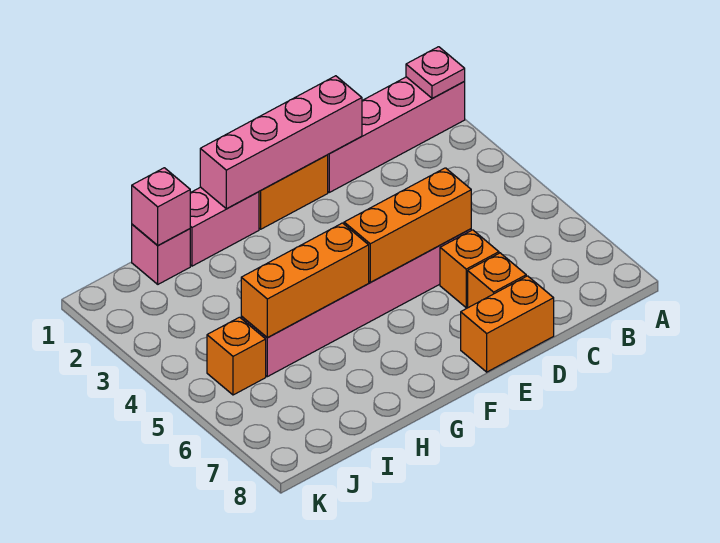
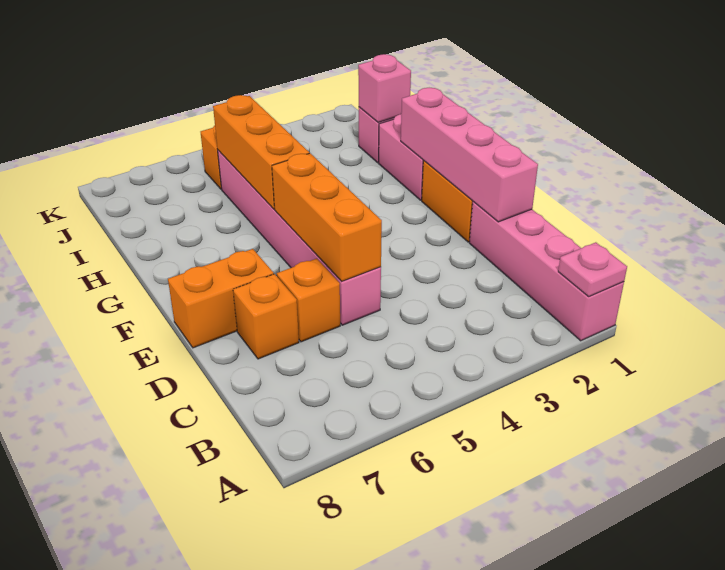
orange brick D8:E8 level 1 -> orange brick E7:E8 level 1

